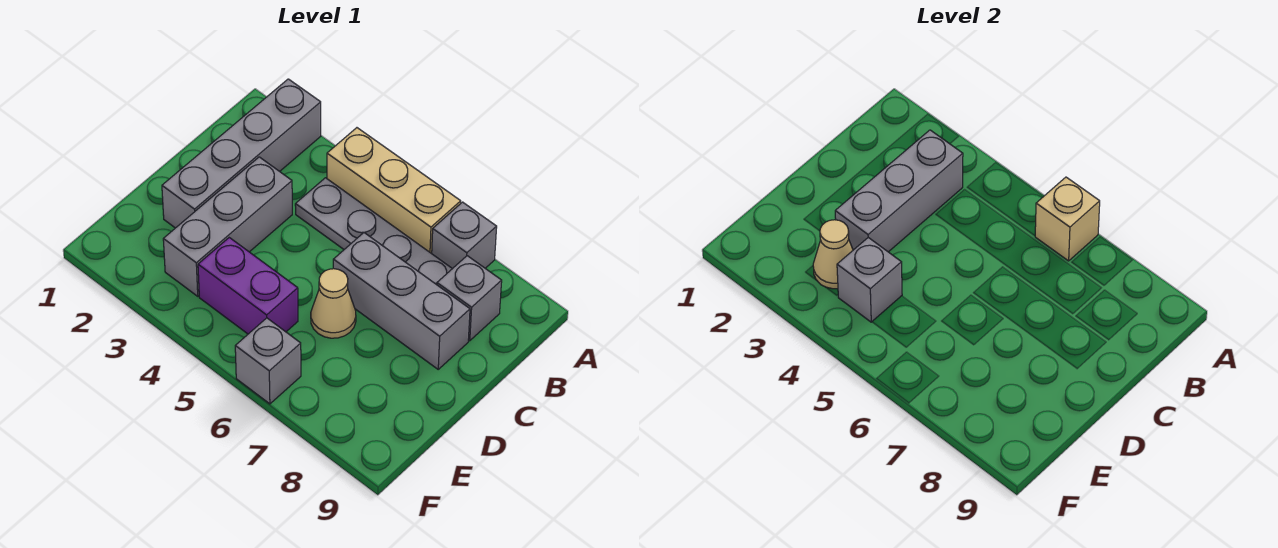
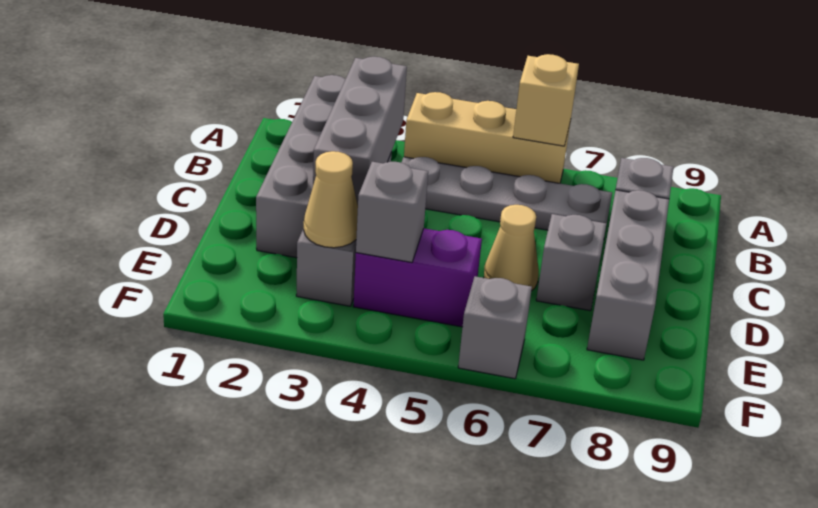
grey brick A7 level 1 -> grey brick D7 level 1
grey brick C6:C8 level 1 -> grey brick C8:E8 level 1

